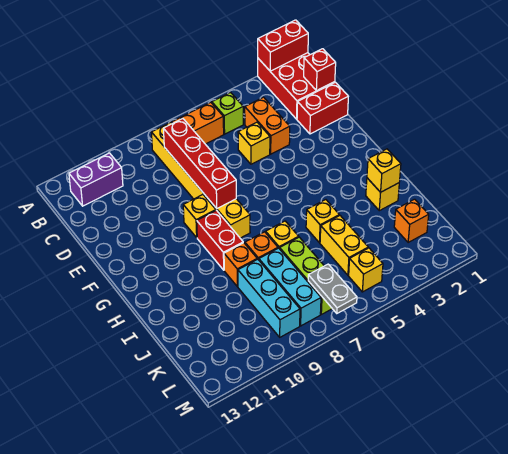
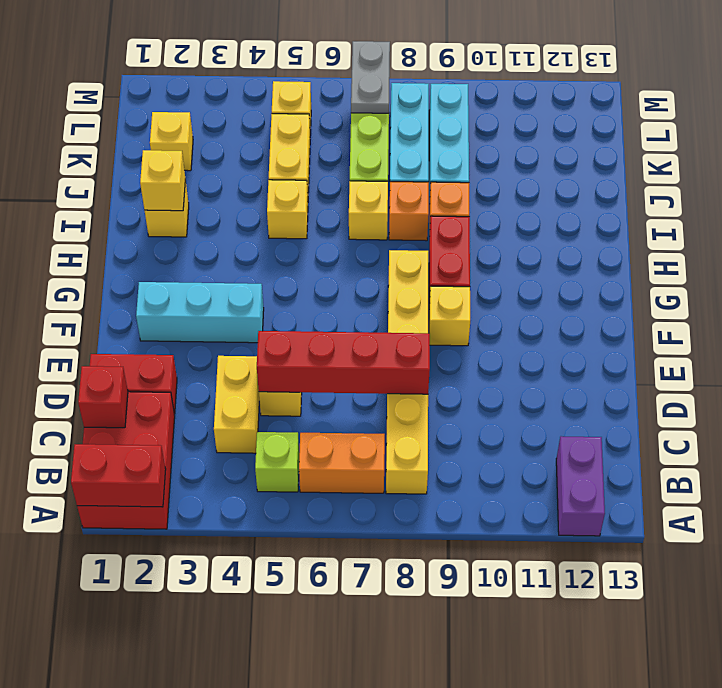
purple brick B11:B12 level 1 -> purple brick A12:B12 level 1
orange brick C4:D4 level 1 -> yellow brick C4:D4 level 1
red brick C8:F8 level 2 -> red brick D5:D8 level 2
none -> cyan brick F2:F4 level 1
orange brick K2 level 1 -> yellow brick K2 level 1

